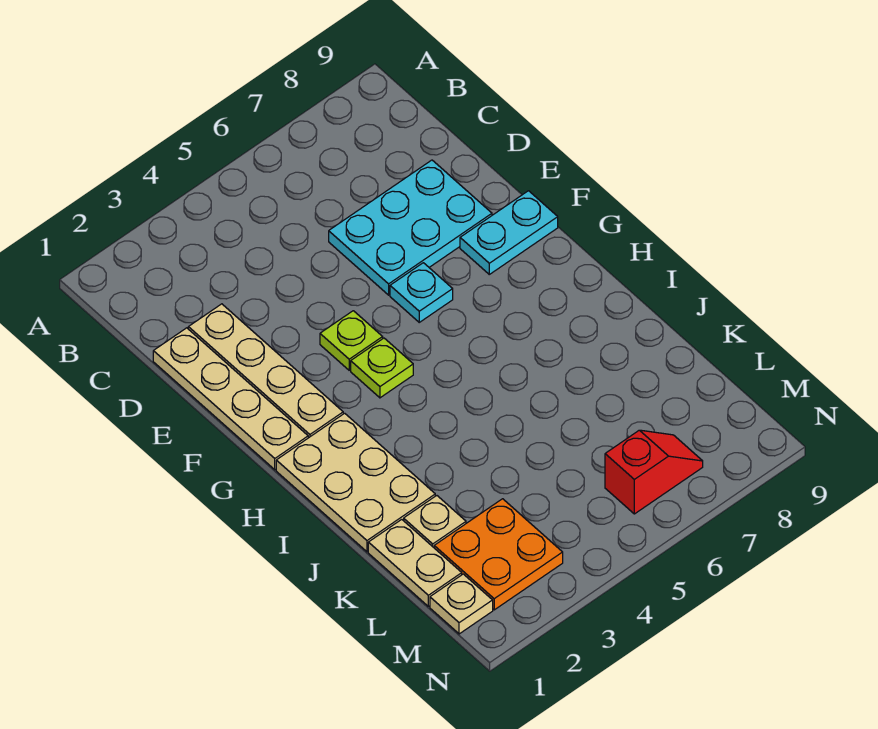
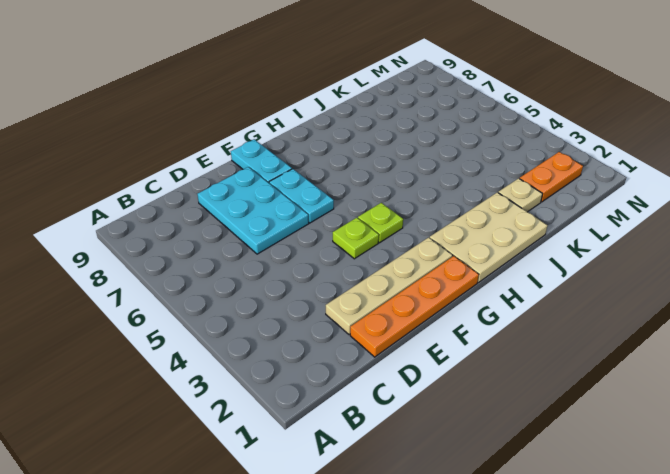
tan plate D1:G1 level 1 -> orange plate D1:G1 level 1
cyan plate F6 level 1 -> cyan plate F6:F7 level 1
tan plate K1:L1 level 1 -> none
orange plate L2:M3 level 1 -> orange plate L2:M2 level 1
tan plate M1 level 1 -> none
red slope M6:M7 level 1 top 6 -> none

